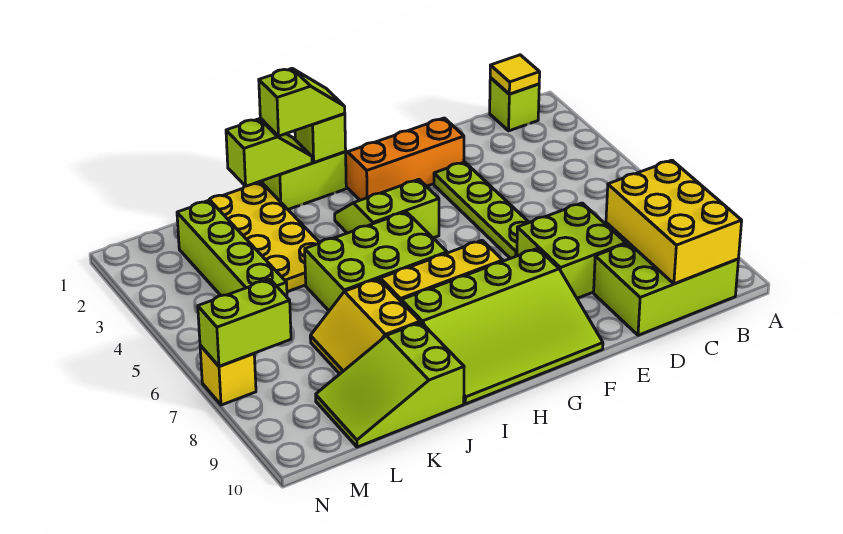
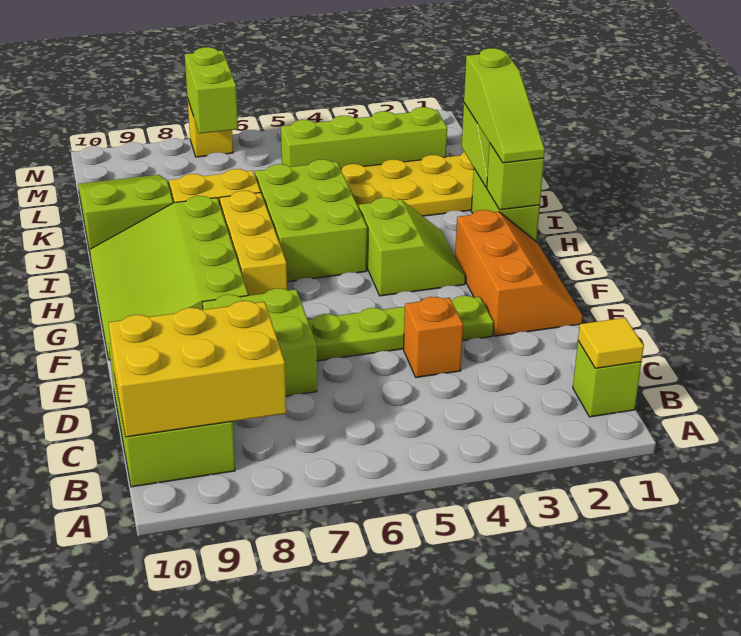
none -> orange brick D4 level 1
lime slope H1:I1 level 3 top I -> lime slope H1:J1 level 3 top J

